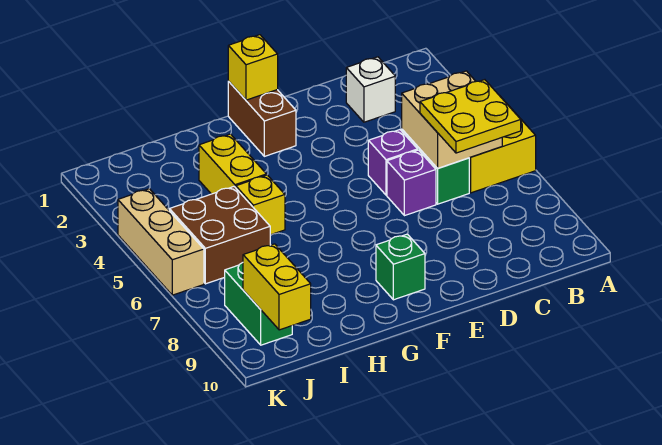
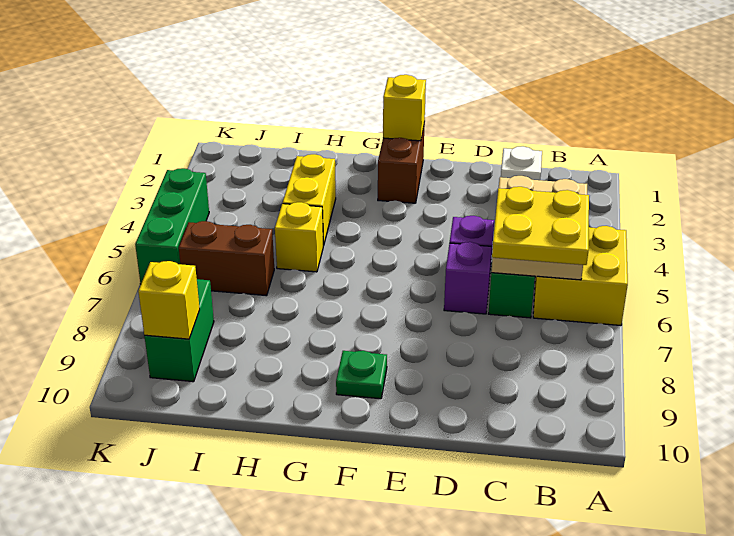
green brick F9 level 1 -> green plate F9 level 1
brown brick I5:J6 level 1 -> brown brick I6:J6 level 1
yellow brick J9:J10 level 2 -> yellow brick J9 level 2
tan brick K4:K6 level 1 -> green brick K4:K6 level 1

